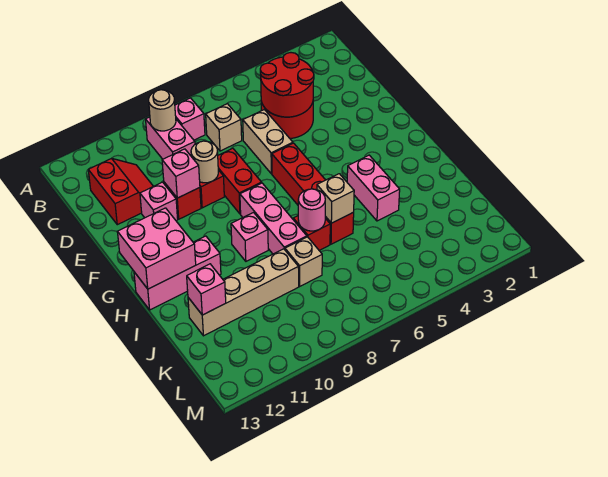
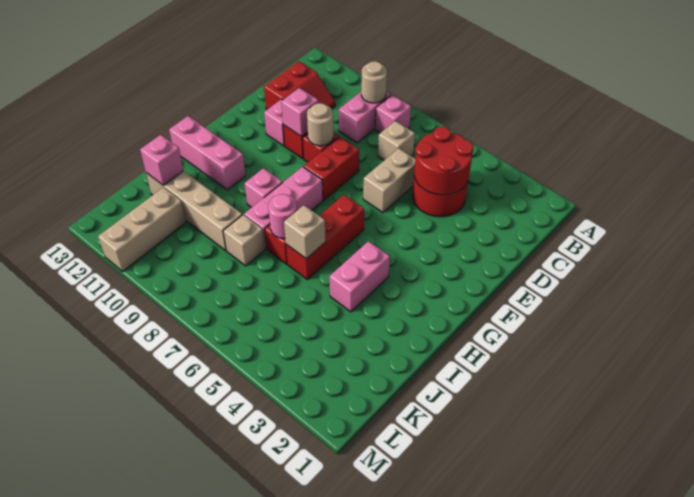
red brick F6:I6 level 1 -> red brick G6:I6 level 1
pink brick G12:H13 level 2 -> none
none -> tan brick K11:M11 level 1

